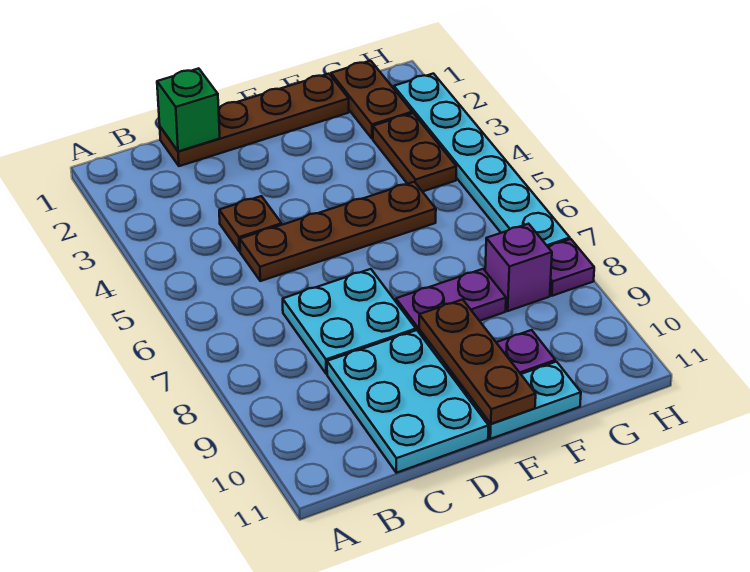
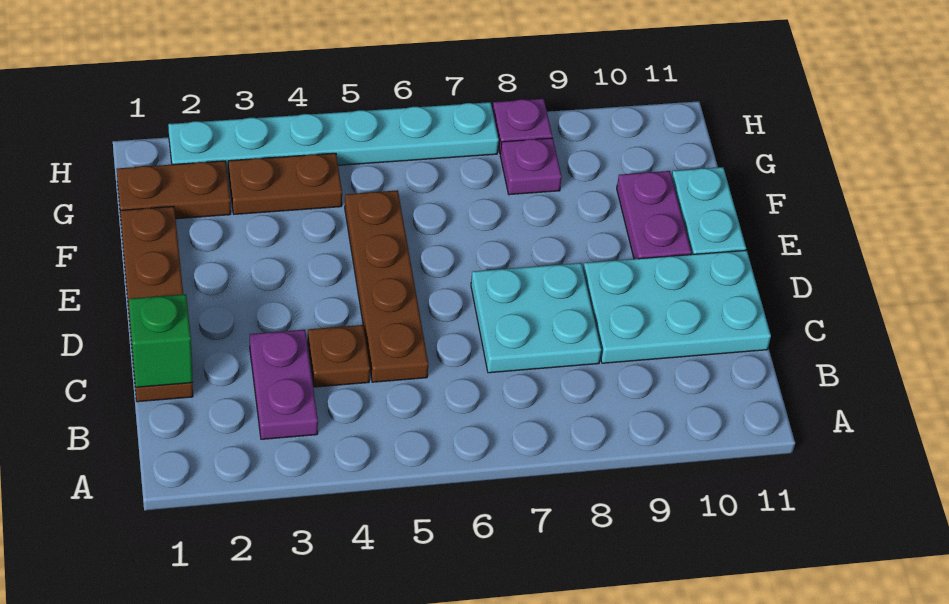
purple plate E8:F8 level 1 -> purple plate B3:C3 level 1
brown plate E9:E11 level 2 -> none
purple brick G8 level 1 -> purple plate G8 level 1

